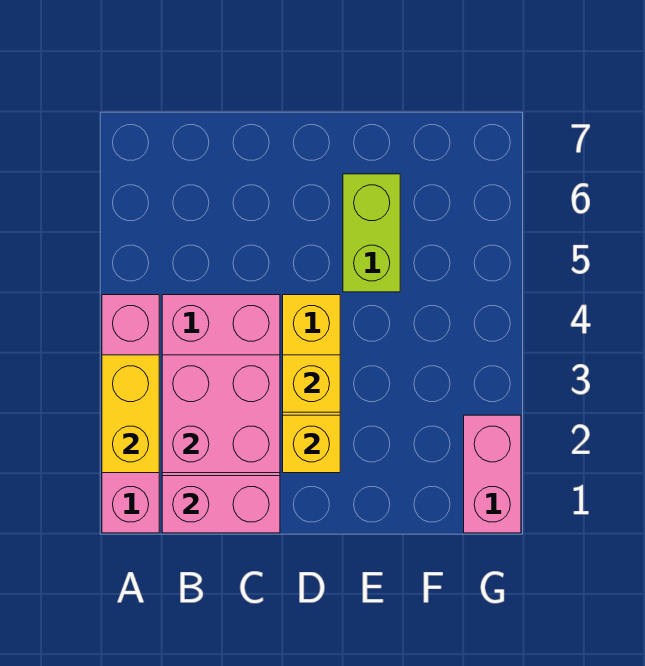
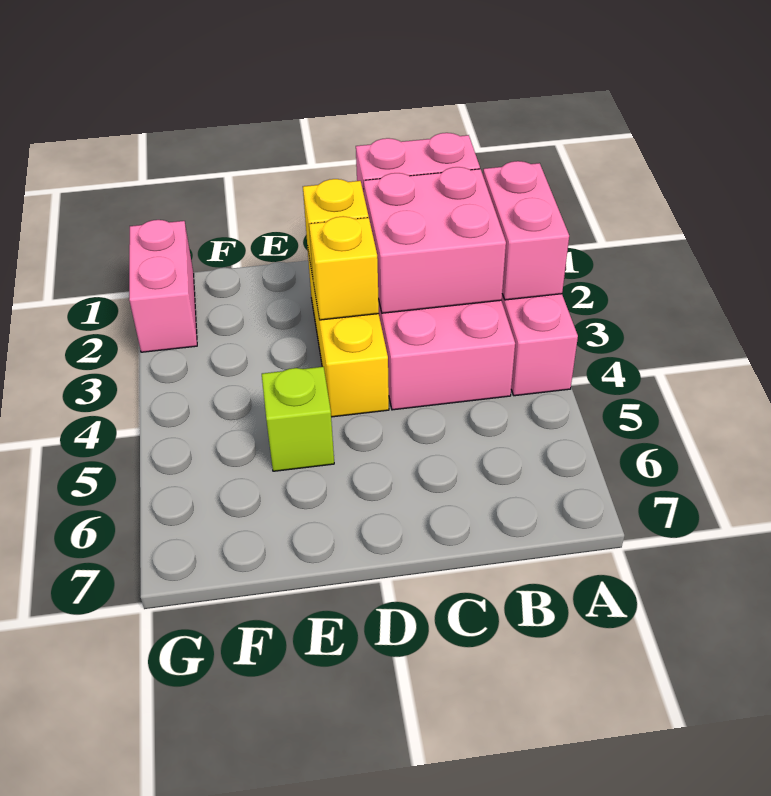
yellow brick A2:A3 level 2 -> pink brick A2:A3 level 2
lime brick E5:E6 level 1 -> lime brick E5 level 1

